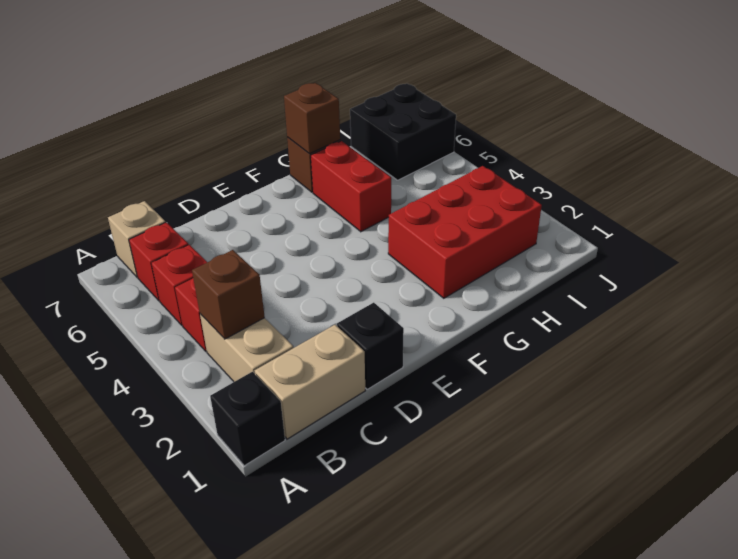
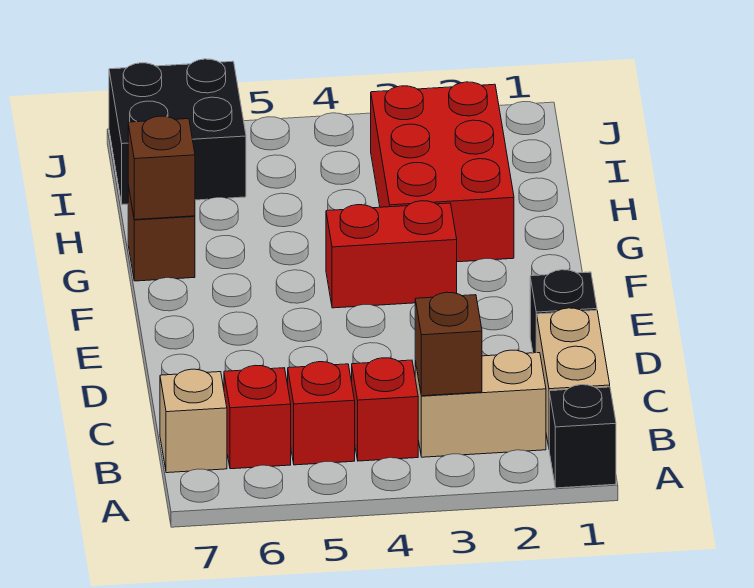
red brick G5:G6 level 1 -> red brick F3:F4 level 1

